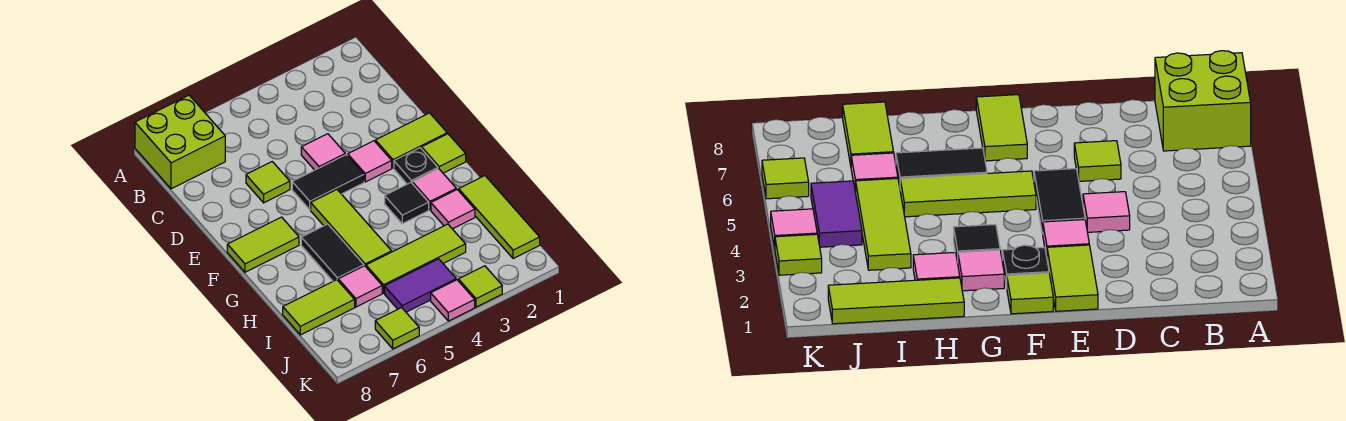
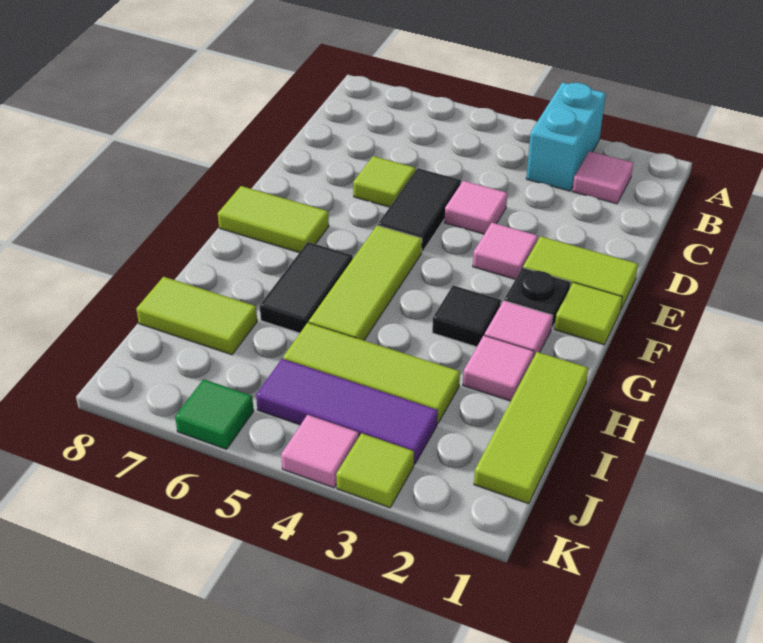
none -> cyan brick A3:B3 level 1
lime brick A7:B8 level 1 -> none
black tile E4:E5 level 1 -> black tile D5:E5 level 1
pink tile I6 level 1 -> pink tile B2 level 1
purple tile J4:J5 level 1 -> purple tile J3:J5 level 1
lime tile K6 level 1 -> green tile K6 level 1

